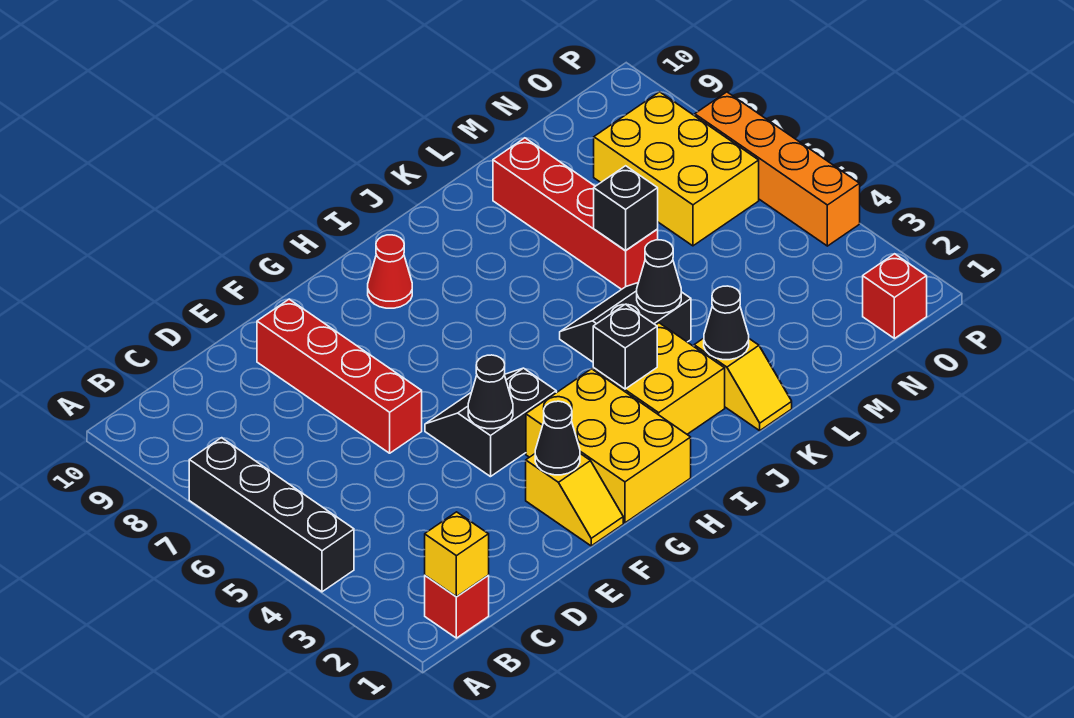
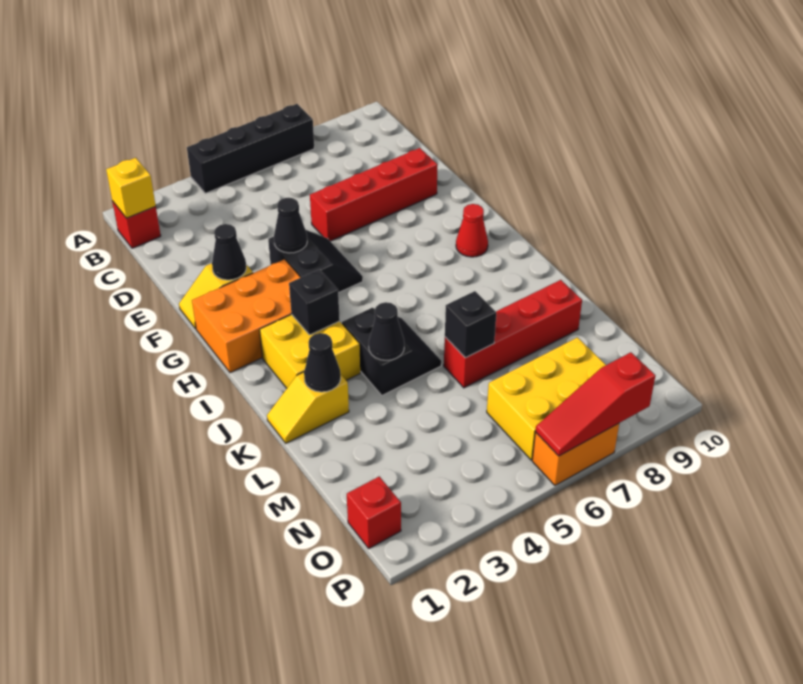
yellow brick G1:H3 level 1 -> orange brick G1:H3 level 1
orange brick P4:P7 level 1 -> orange brick P6:P7 level 1
none -> red slope P6:P8 level 2 top 8

